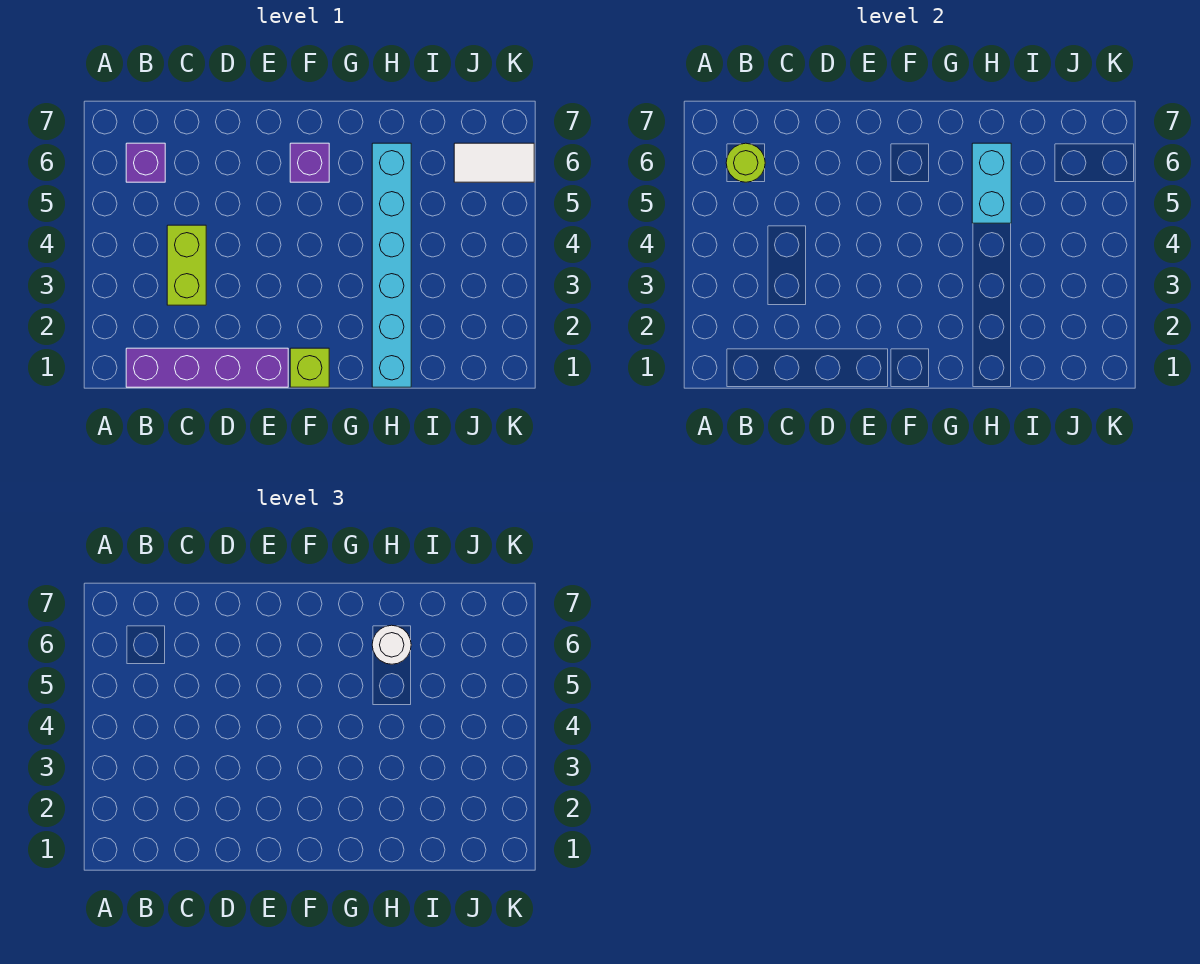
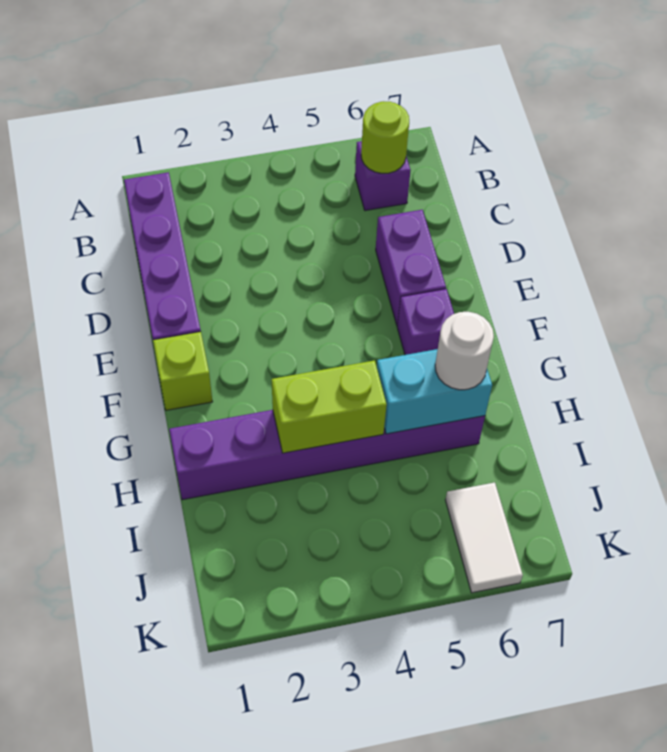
lime brick C3:C4 level 1 -> lime brick H3:H4 level 2
none -> purple brick D6:E6 level 1
cyan brick H1:H6 level 1 -> purple brick H1:H6 level 1

